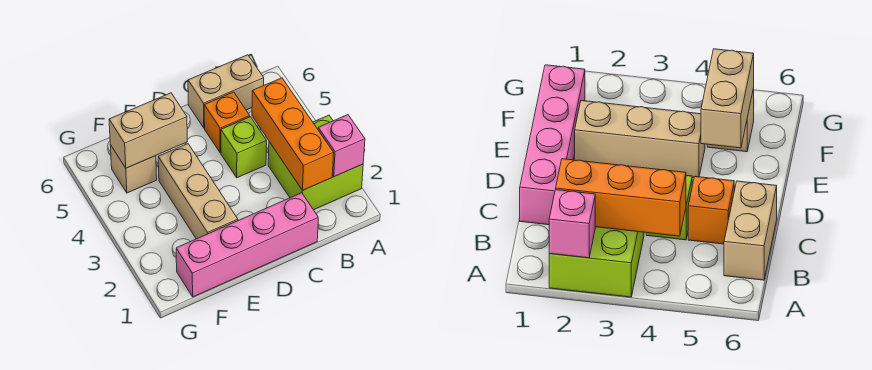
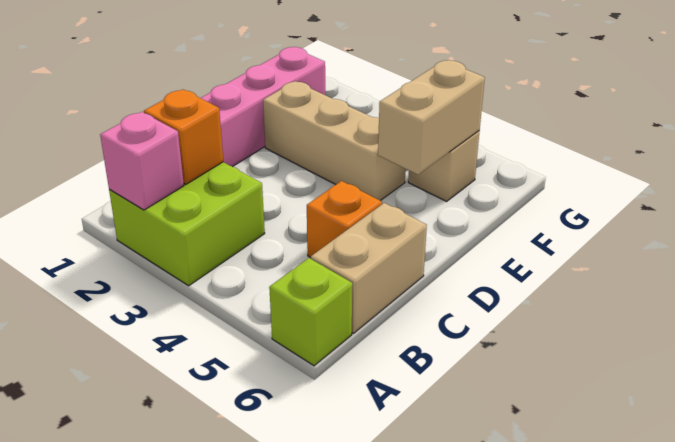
orange brick B2:B4 level 2 -> orange brick B2 level 2
lime brick C4 level 1 -> lime brick A6 level 1

